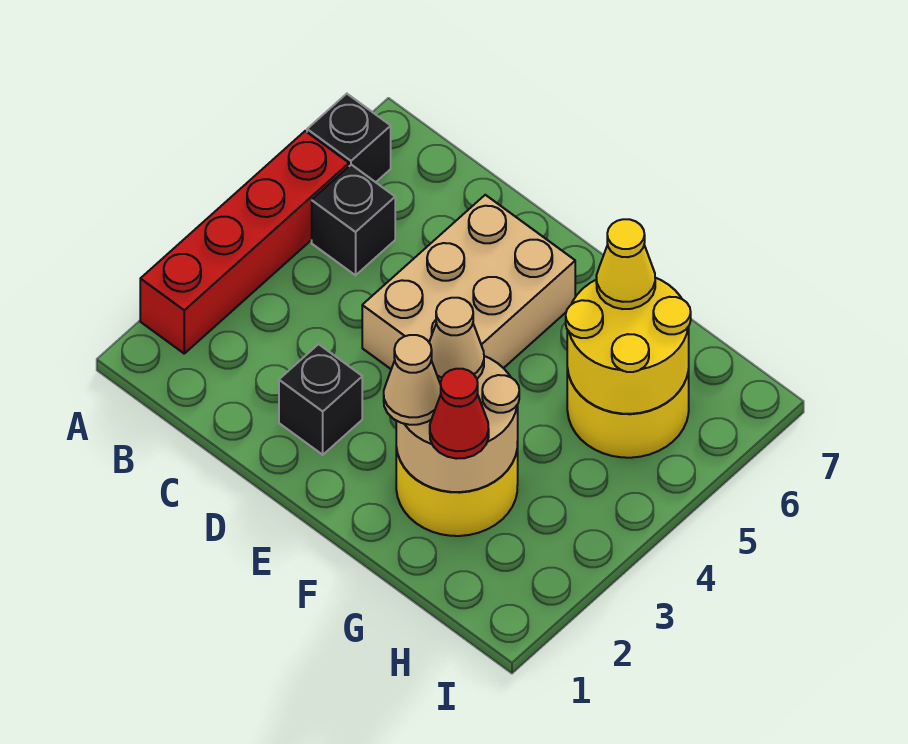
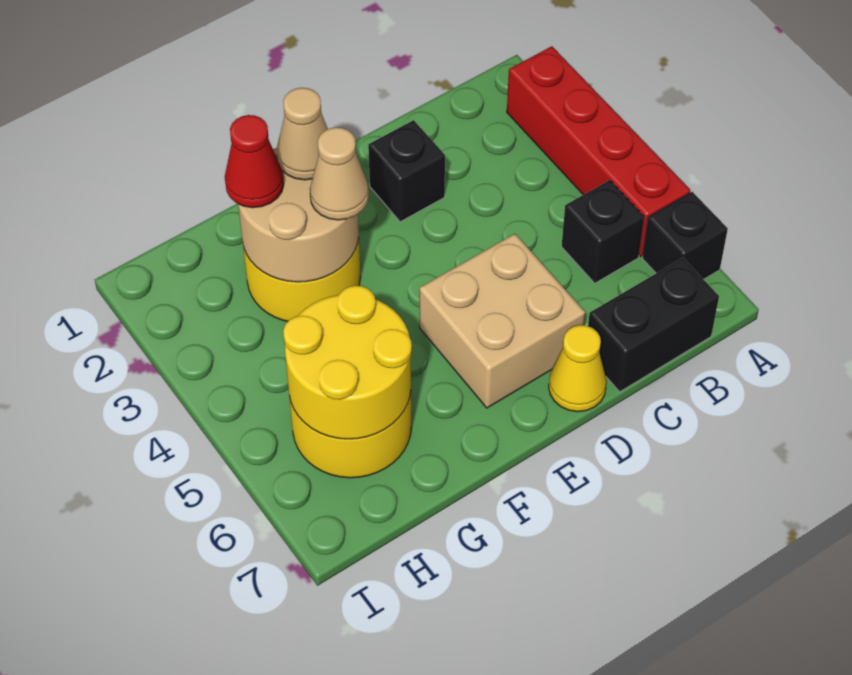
none -> black brick B7:C7 level 1
tan brick D4:E6 level 1 -> tan brick D5:E6 level 1
yellow cone G6 level 3 -> yellow cone D7 level 1

